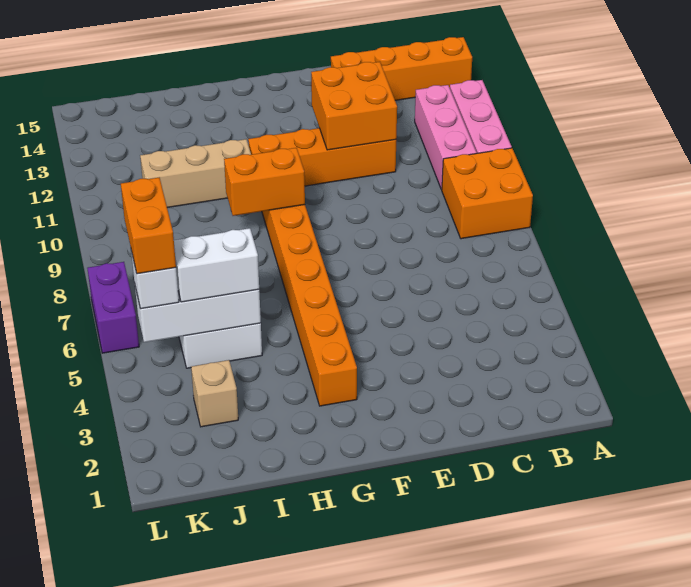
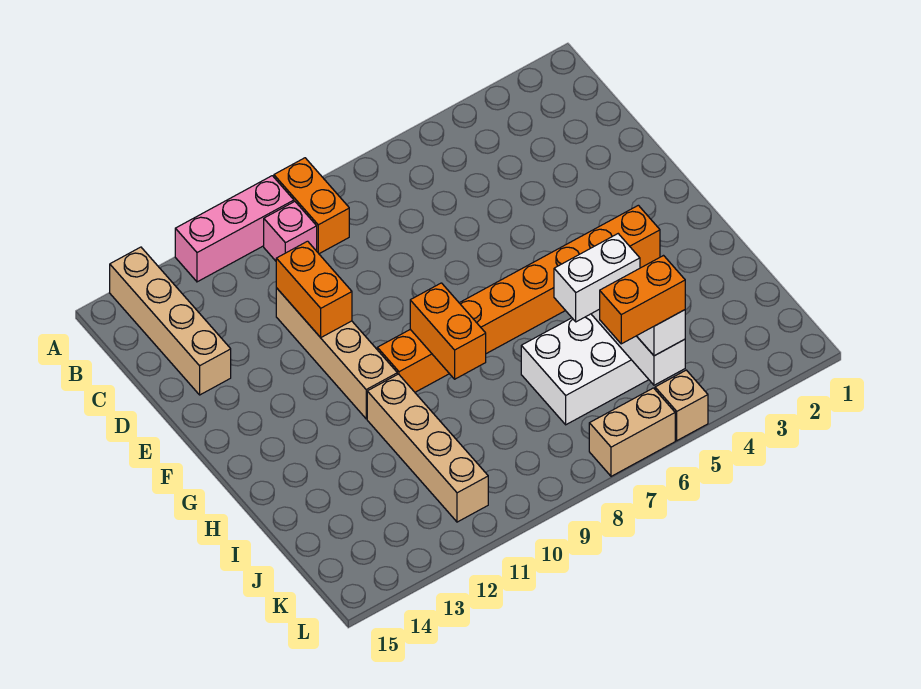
orange brick A8:B9 level 1 -> orange brick A9:B9 level 1
orange brick A14:D14 level 1 -> tan brick A14:D14 level 1
pink brick B10:B12 level 1 -> pink brick B10 level 1
orange brick D11:G11 level 1 -> tan brick D11:G11 level 1
orange brick D11:E12 level 2 -> orange brick D11:E11 level 2
tan brick H11:J11 level 1 -> tan brick H11:K11 level 1
white brick I5:J5 level 3 -> white brick I5:I6 level 3
tan brick J3 level 1 -> tan brick L5 level 1
purple brick L6:L7 level 1 -> tan brick L6:L7 level 1

